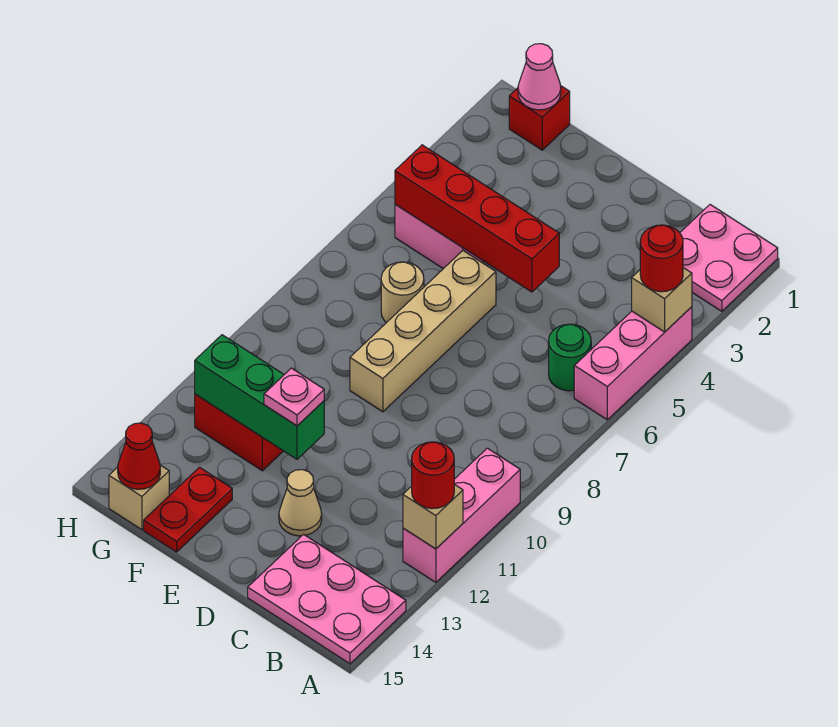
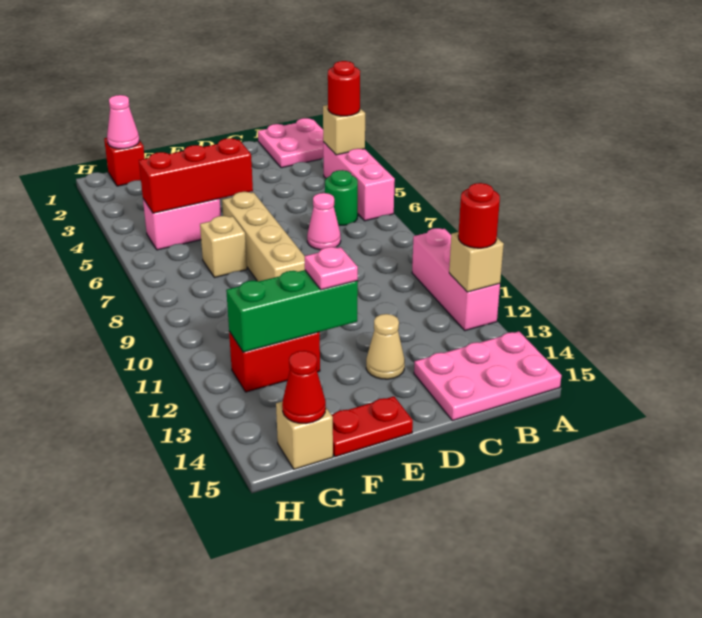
none -> pink cone C7 level 1
red brick D5:G5 level 2 -> red brick E5:G5 level 2
tan round brick F7 level 1 -> tan brick F7 level 1
red plate F14:F15 level 1 -> red plate E15:F15 level 1

